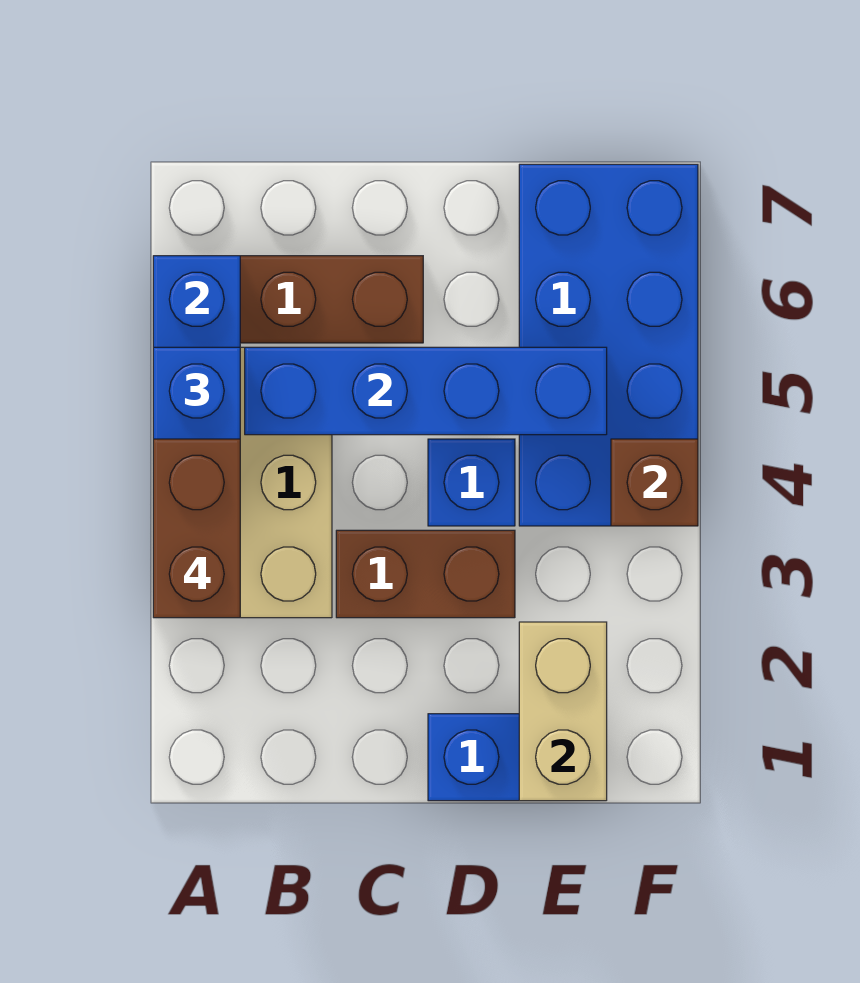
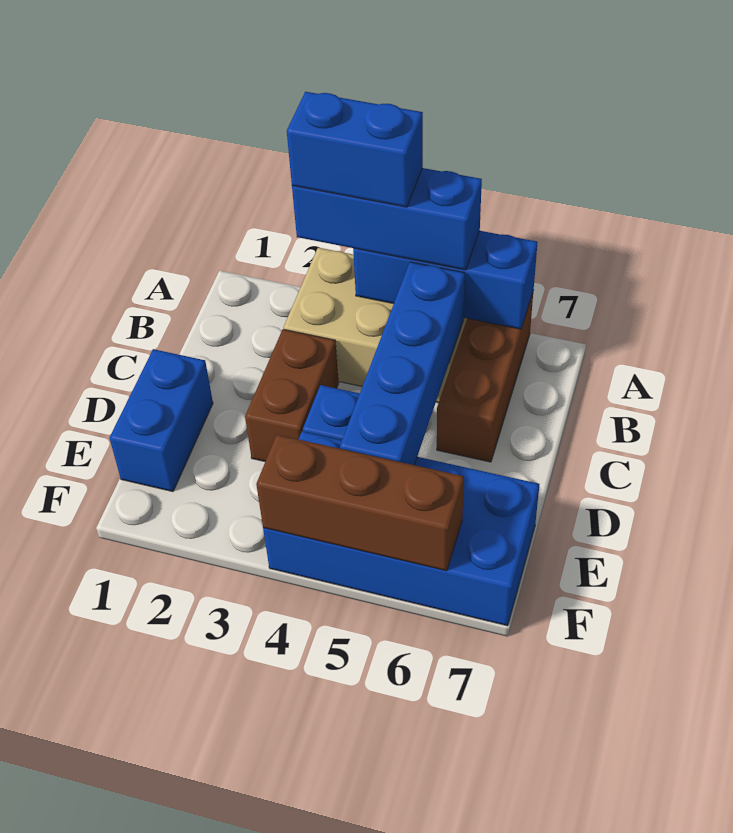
brown brick A3:A4 level 4 -> blue brick A3:A4 level 4
tan brick E1:E2 level 2 -> none
brown brick F4 level 2 -> brown brick F4:F6 level 2

